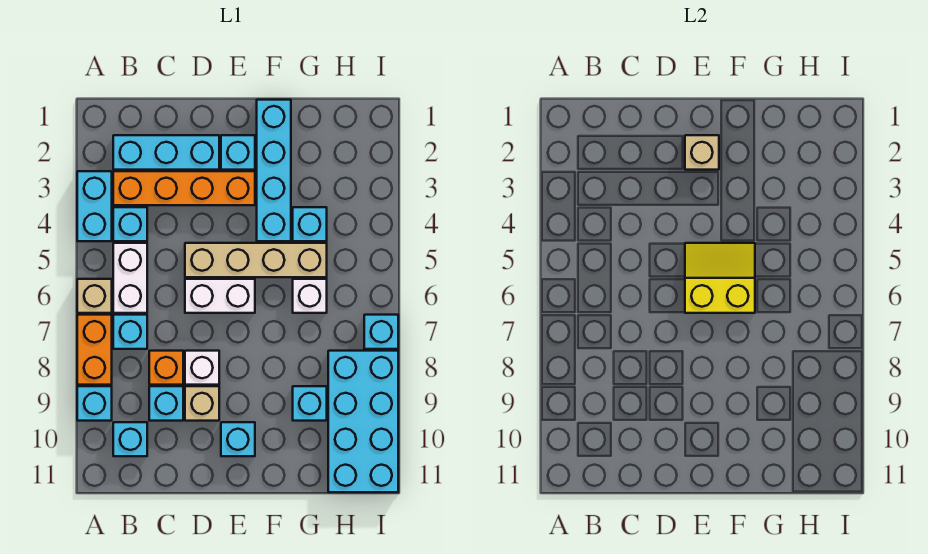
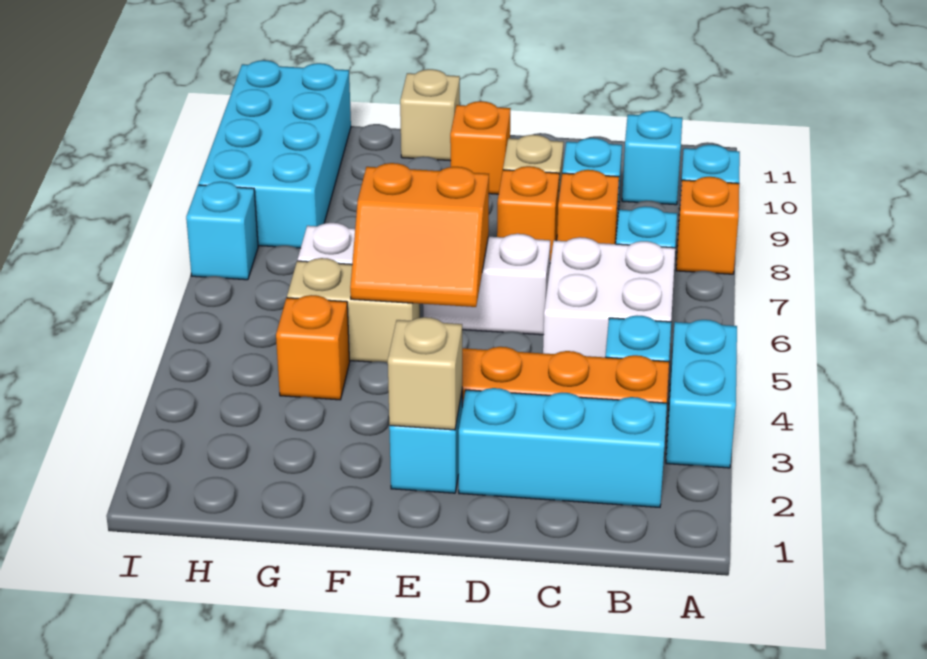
tan brick A6 level 1 -> tan brick F11 level 1
orange brick A7:A8 level 1 -> orange brick A8 level 1
white brick B5:B6 level 1 -> white brick B5:C6 level 1
tan brick D5:G5 level 1 -> tan brick F5:G5 level 1
white brick D8 level 1 -> orange brick D8 level 1
yellow slope E5:F6 level 2 top 6 -> orange slope E5:F6 level 2 top 6
cyan brick E10 level 1 -> orange brick E10 level 1
cyan brick F1:F4 level 1 -> none
cyan brick G4 level 1 -> orange brick G4 level 1
cyan brick G9 level 1 -> none

